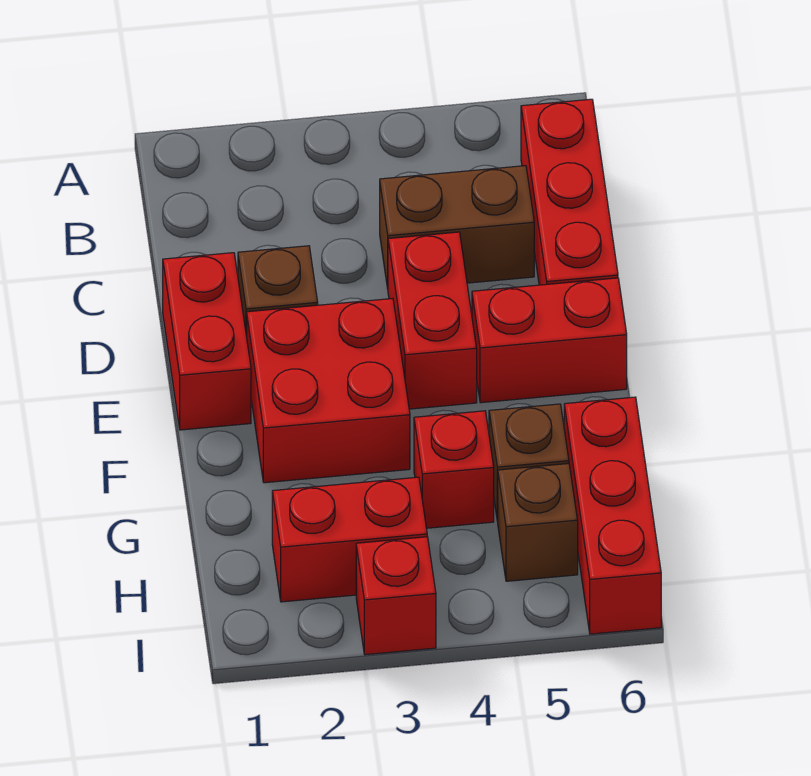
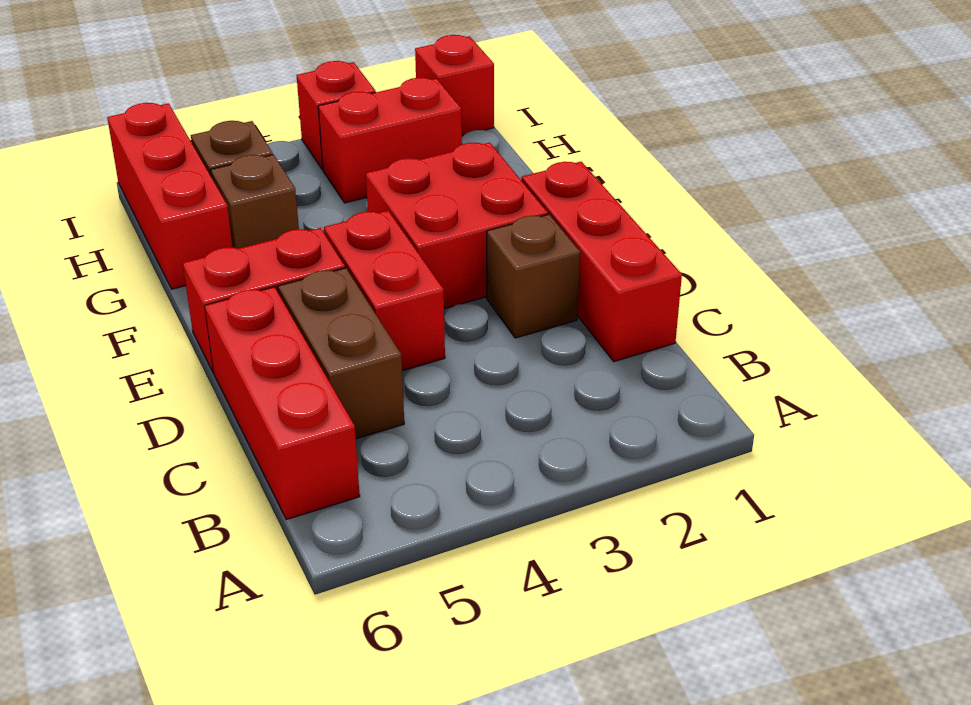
brown brick C4:C5 level 1 -> brown brick C5:D5 level 1
red brick D1:E1 level 1 -> red brick C1:E1 level 1
red brick G4 level 1 -> red brick I1 level 1

